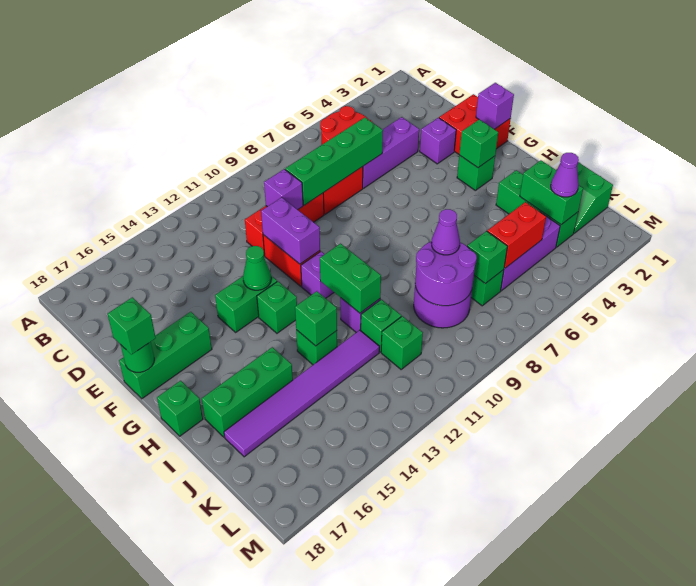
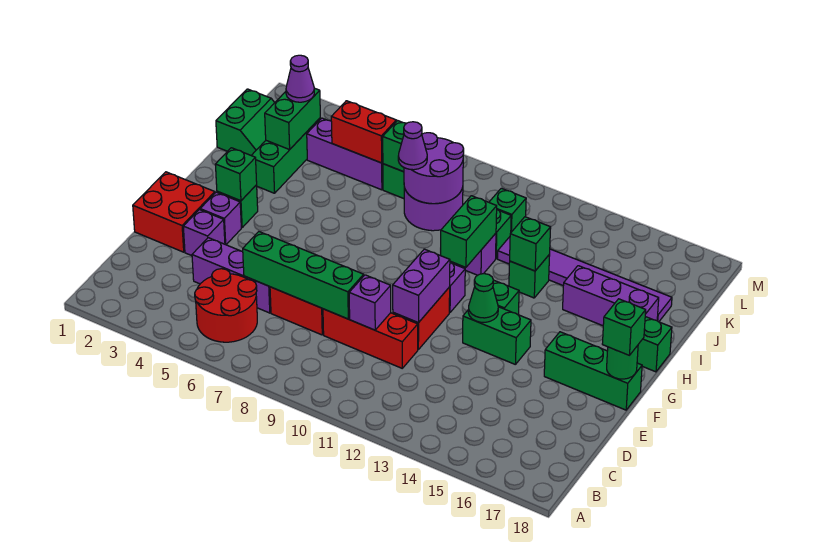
purple brick F1 level 2 -> purple brick F3 level 1
green brick I15:I17 level 1 -> purple brick I15:I17 level 1

